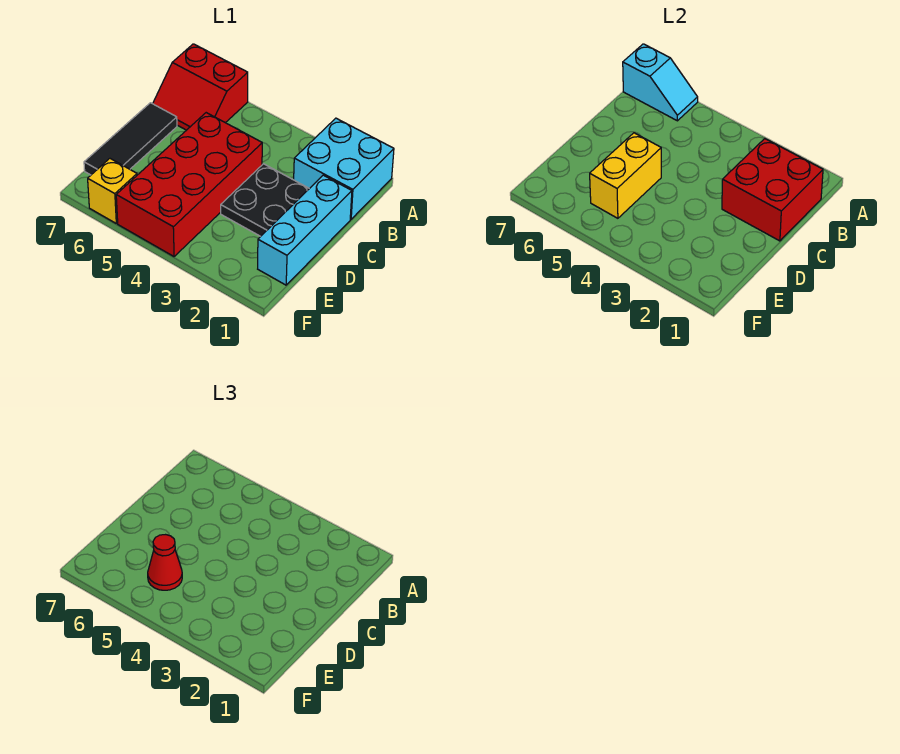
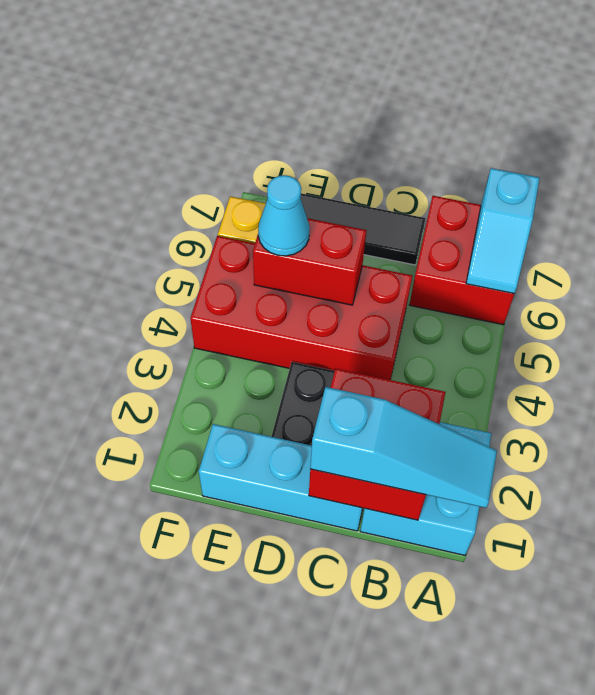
none -> cyan slope A1:C1 level 3 top C
red slope A6:B7 level 1 top A -> red brick A6:B7 level 1
yellow brick D5:E5 level 2 -> red brick D5:E5 level 2
red cone E5 level 3 -> cyan cone E5 level 3

